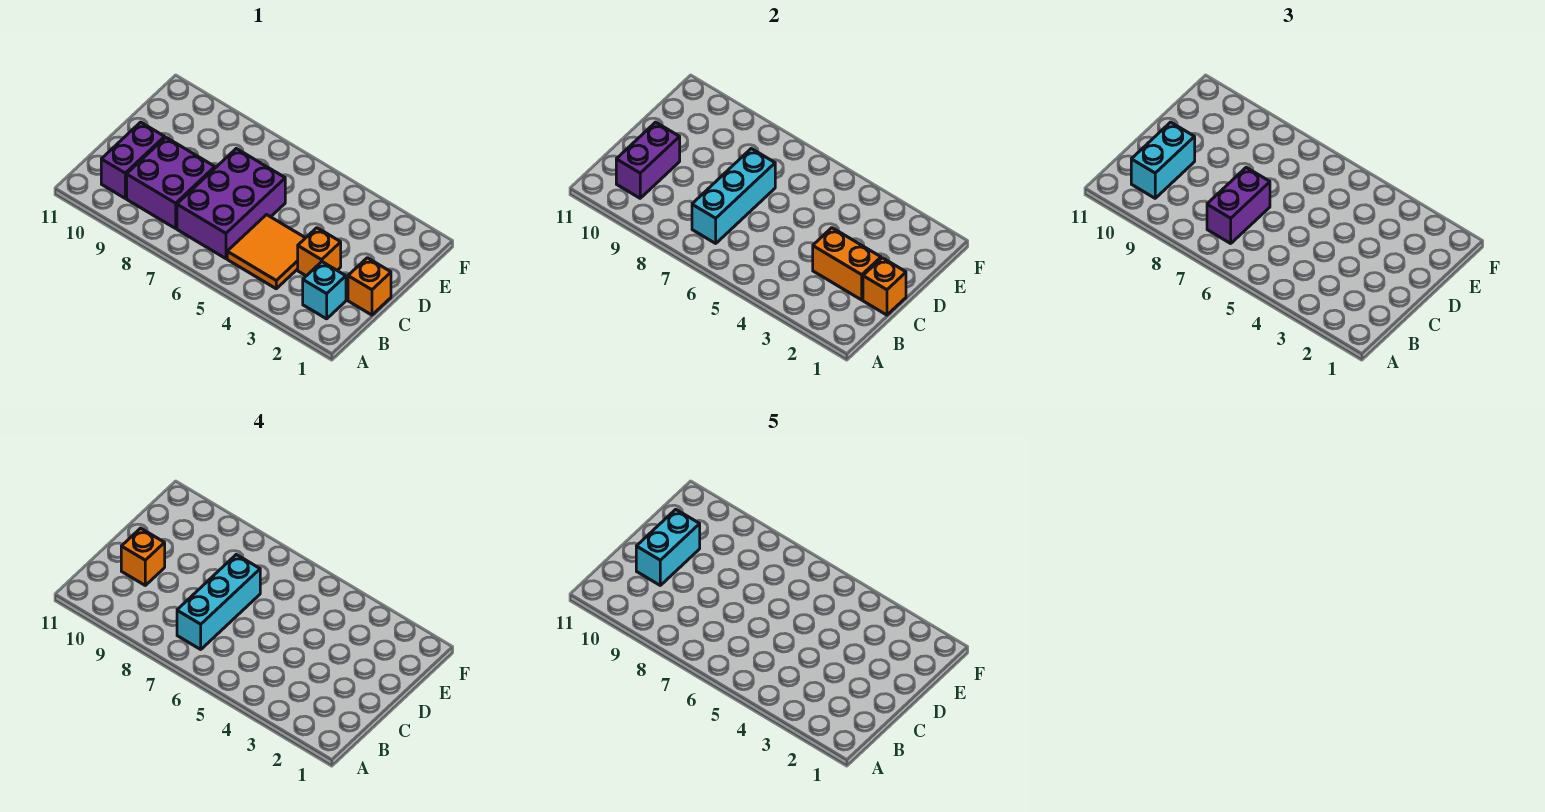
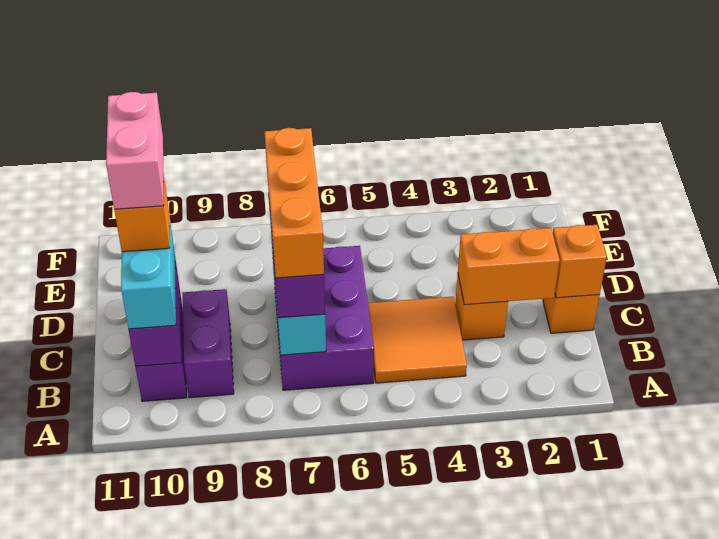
cyan brick B2 level 1 -> none
cyan brick B7:D7 level 4 -> orange brick B7:D7 level 4
purple brick B8:C9 level 1 -> purple brick B9:C9 level 1
cyan brick C10:D10 level 5 -> pink brick C10:D10 level 5

